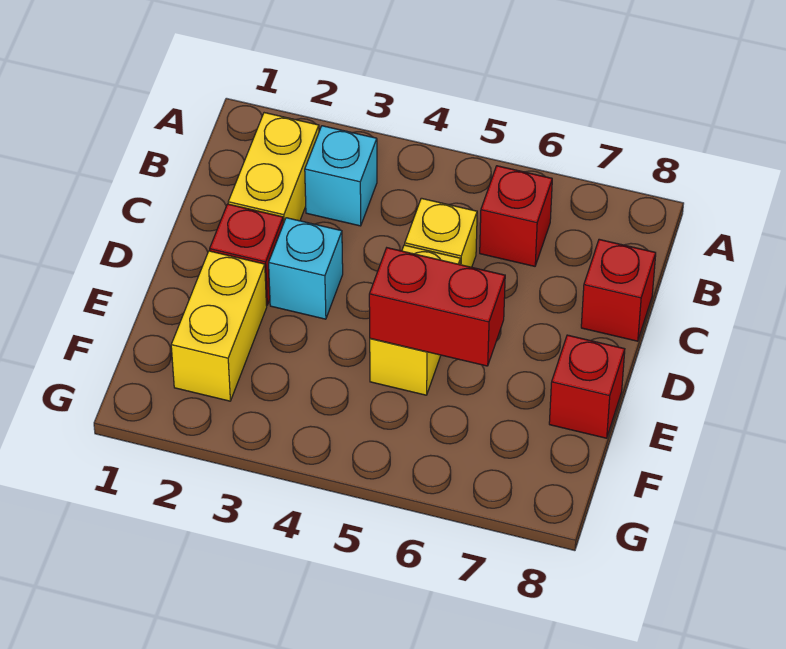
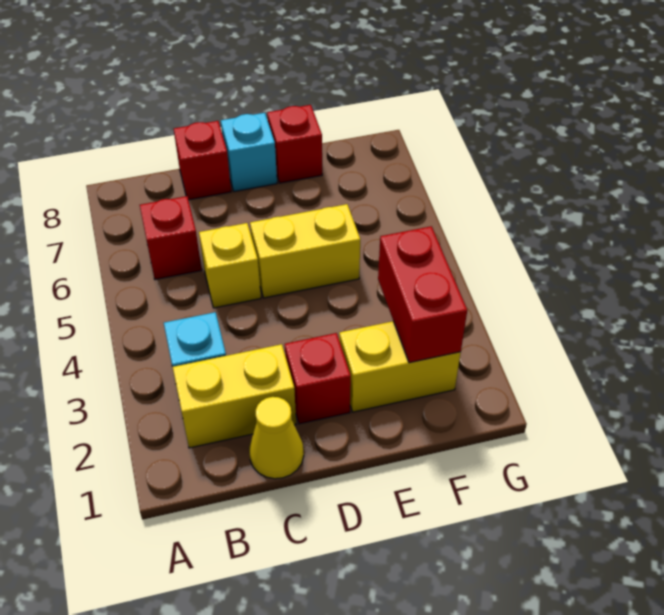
none -> yellow cone C1 level 1
cyan brick D3 level 1 -> cyan brick D8 level 1
red brick E5:E6 level 2 -> red brick F2:F3 level 2

